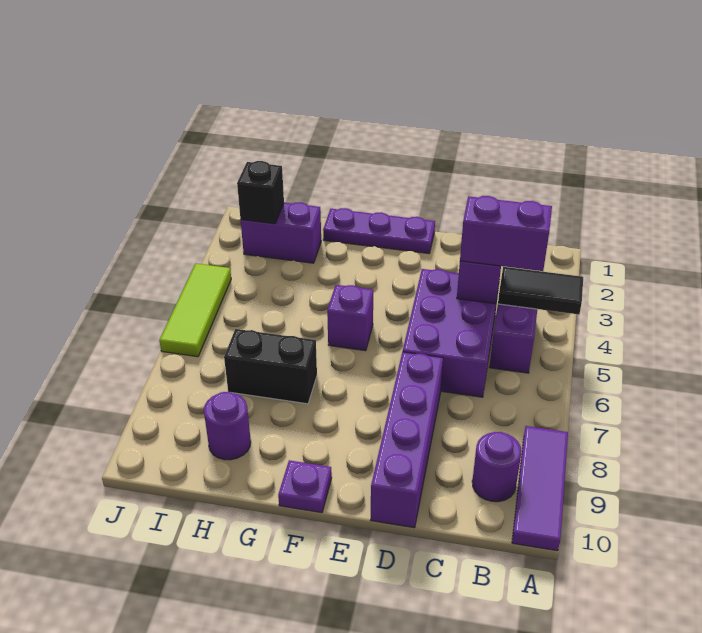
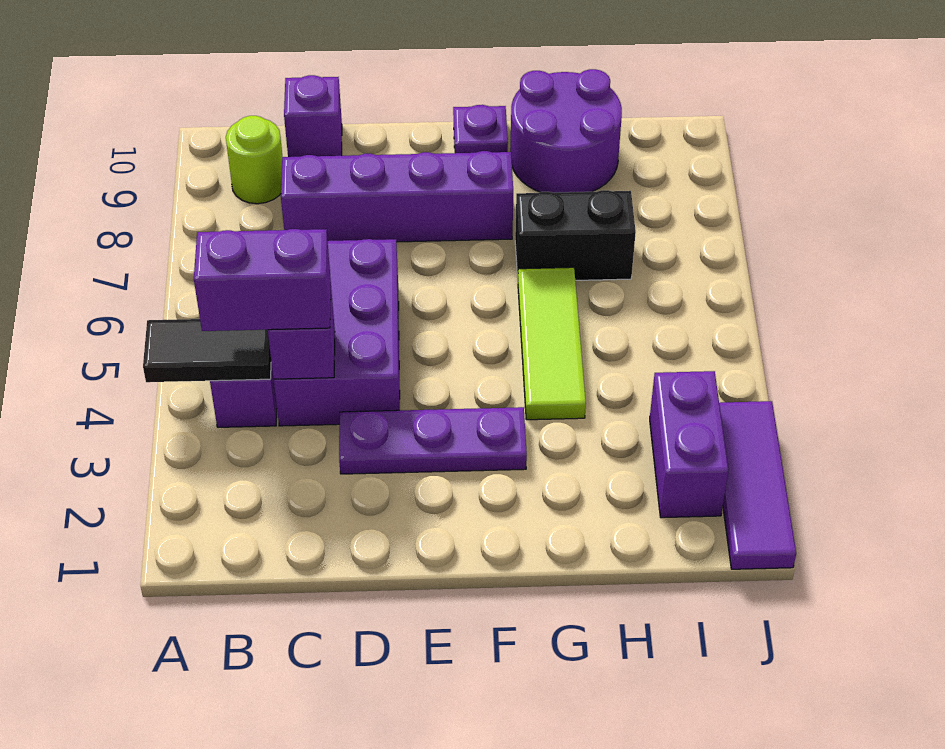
purple tile A8:A10 level 1 -> purple tile J1:J3 level 1
purple round brick B9 level 1 -> lime round brick B9 level 1
purple brick D7:D10 level 1 -> purple brick C8:F8 level 1
purple plate E1:G1 level 1 -> purple plate D3:F3 level 1
purple brick F5 level 1 -> purple brick C10 level 1
purple brick H2:I2 level 1 -> purple brick I2:I3 level 1
purple round brick H9 level 1 -> purple round brick G9:H10 level 1
black brick I2 level 2 -> none
lime tile J4:J6 level 1 -> lime tile G4:G6 level 1

